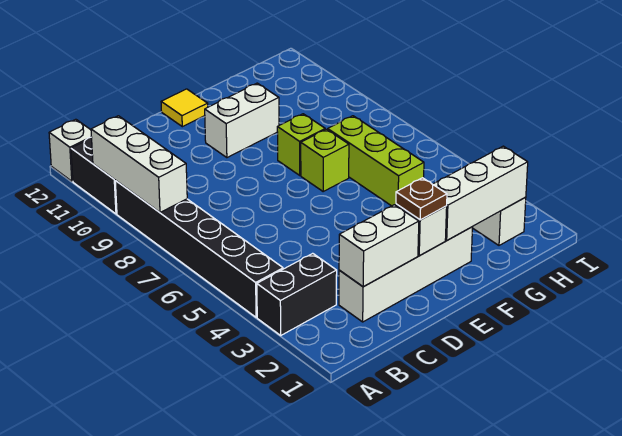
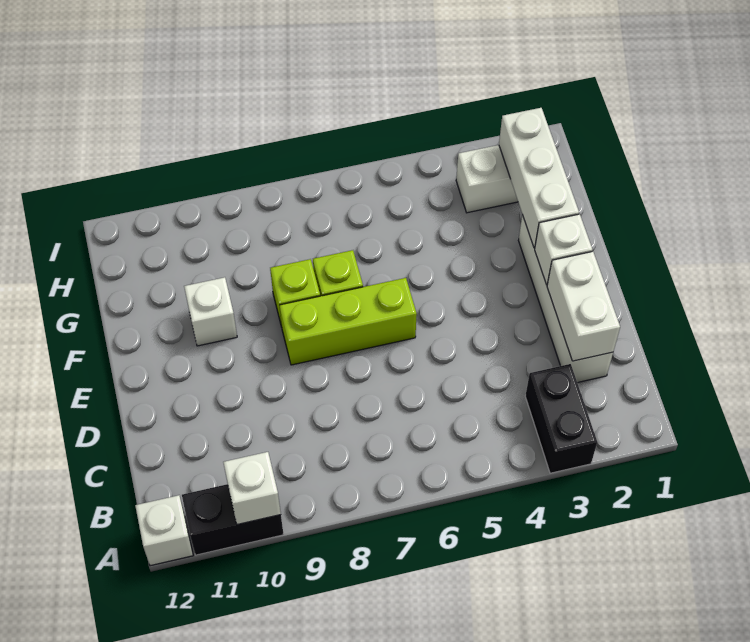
black brick A4:A9 level 1 -> none
white brick A8:A10 level 2 -> white brick A10 level 2
brown plate E2 level 3 -> none
white brick E10:F10 level 1 -> white brick F10 level 1
yellow tile E12 level 1 -> none
lime brick G5:G7 level 1 -> lime brick E6:E8 level 1

